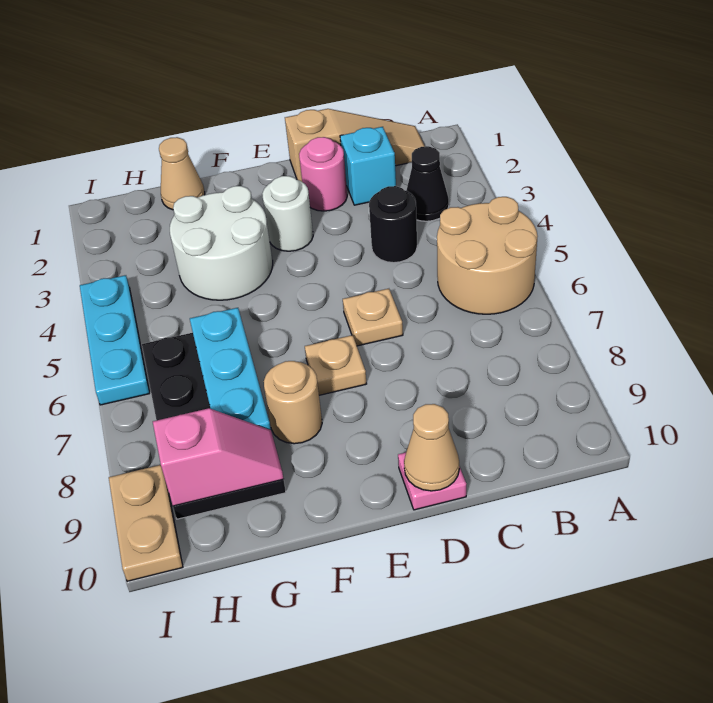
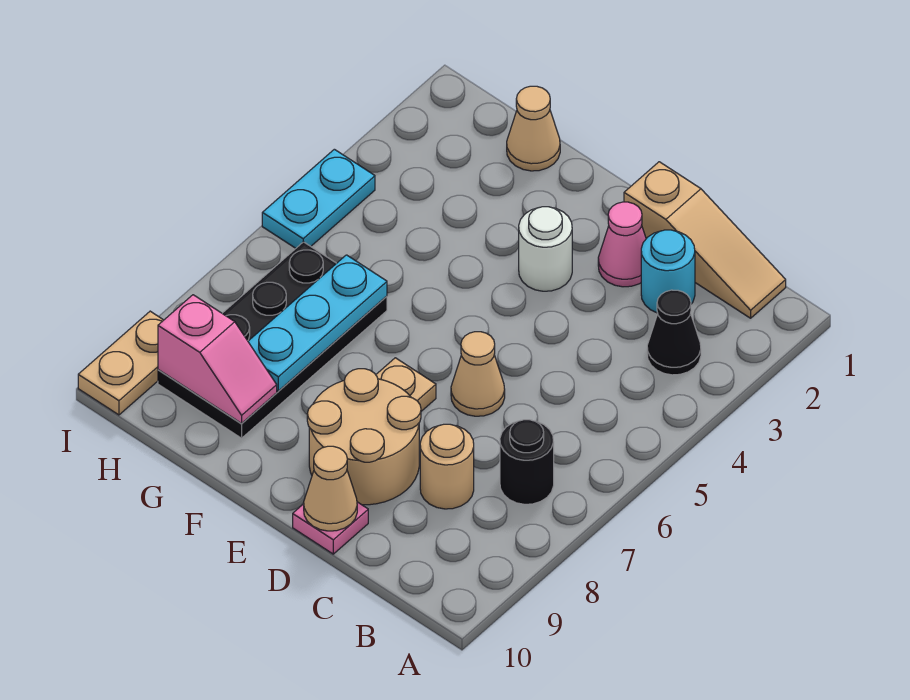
tan round brick A5:B6 level 1 -> tan round brick D8:E9 level 1
cyan brick C2 level 1 -> cyan round brick C2 level 1
black round brick C4 level 1 -> black round brick B7 level 1
pink round brick D2 level 1 -> pink cone D2 level 1
tan plate D6 level 1 -> tan cone D6 level 1
white round brick F3:G4 level 1 -> none
tan round brick F8 level 1 -> tan round brick C8 level 1
cyan plate I4:I6 level 1 -> cyan plate I4:I5 level 1

